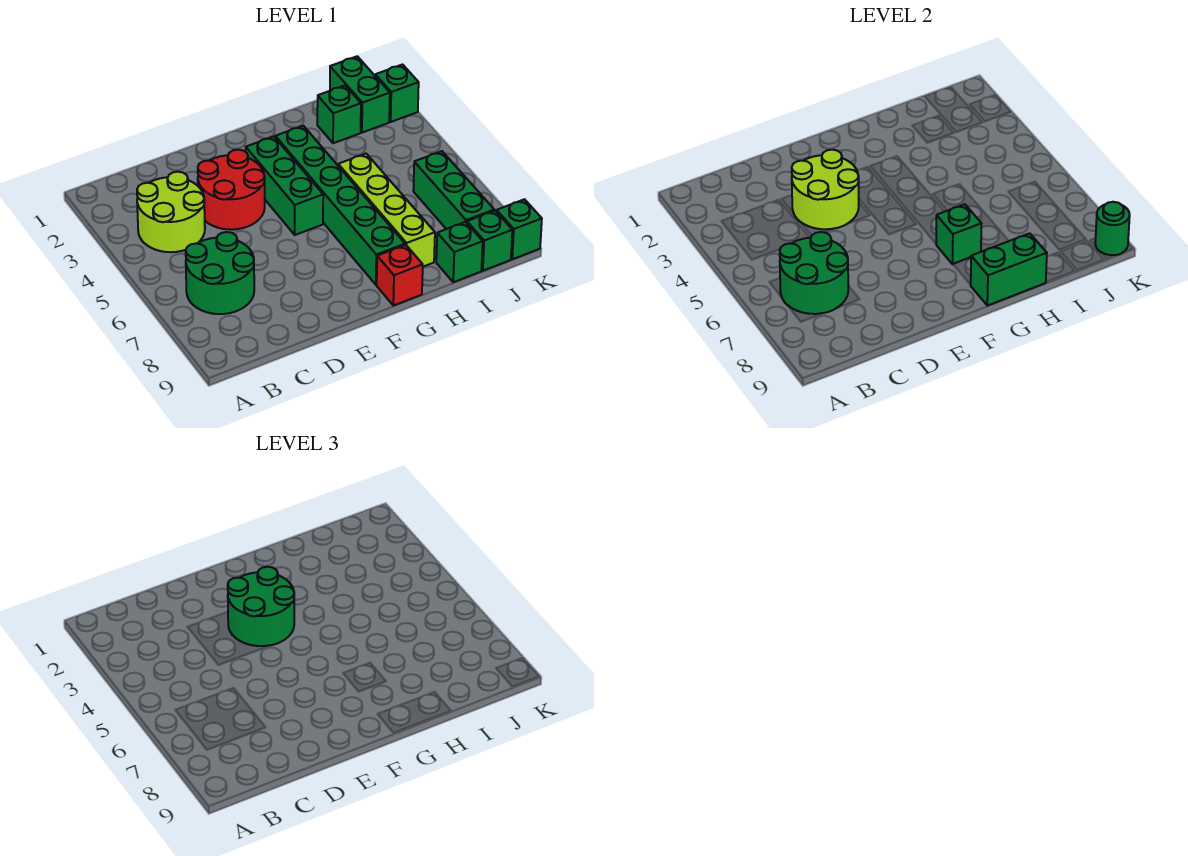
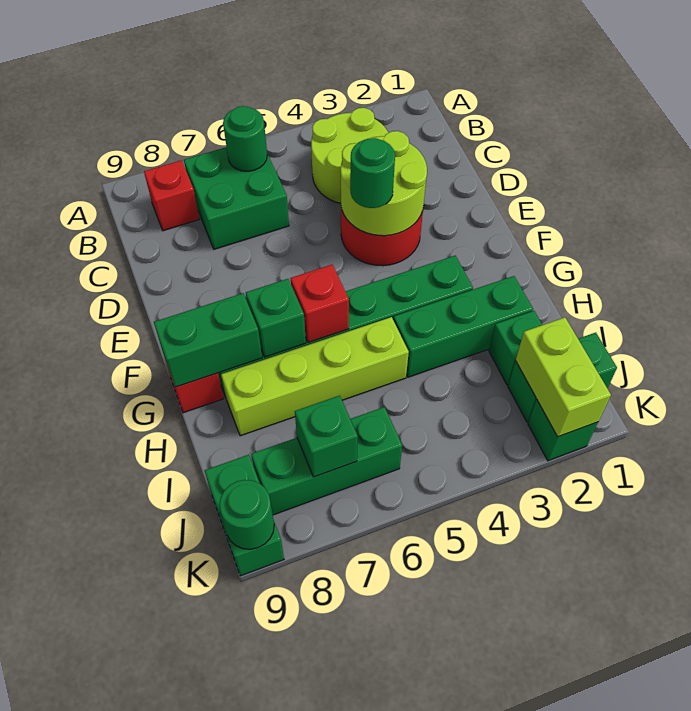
green round brick B6:C7 level 1 -> green brick B6:C7 level 1
green round brick B6:C7 level 2 -> green round brick B6 level 2
none -> red brick B8 level 1
green round brick E3:F4 level 3 -> green round brick E4 level 3
green brick F3:F5 level 1 -> green brick H2:H4 level 1
none -> red brick G6 level 2
green brick G9:H9 level 2 -> green brick G8:G9 level 2
green brick I9 level 1 -> green brick J7 level 2
none -> lime brick J2:K2 level 2

